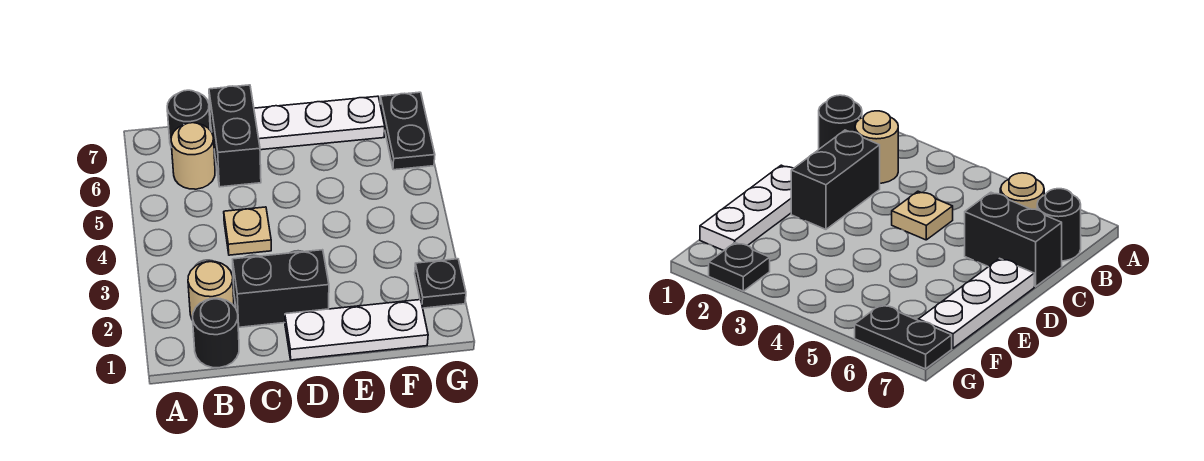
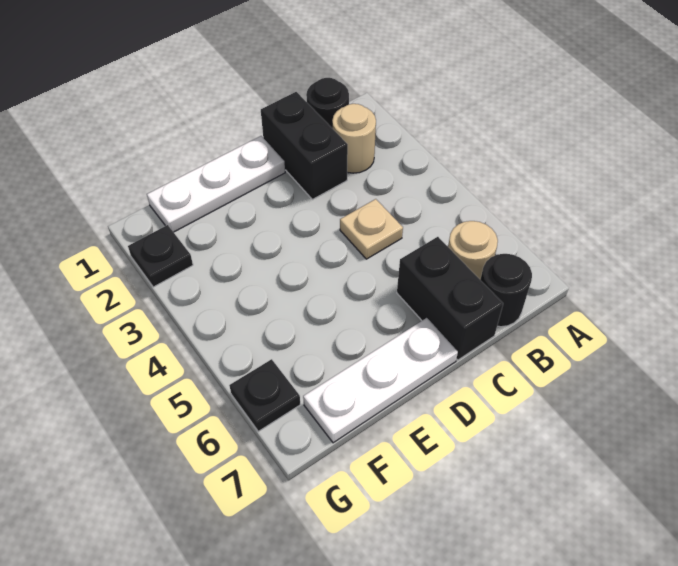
black brick C2:D2 level 1 -> black brick C1:C2 level 1
black plate G6:G7 level 1 -> black plate G6 level 1

